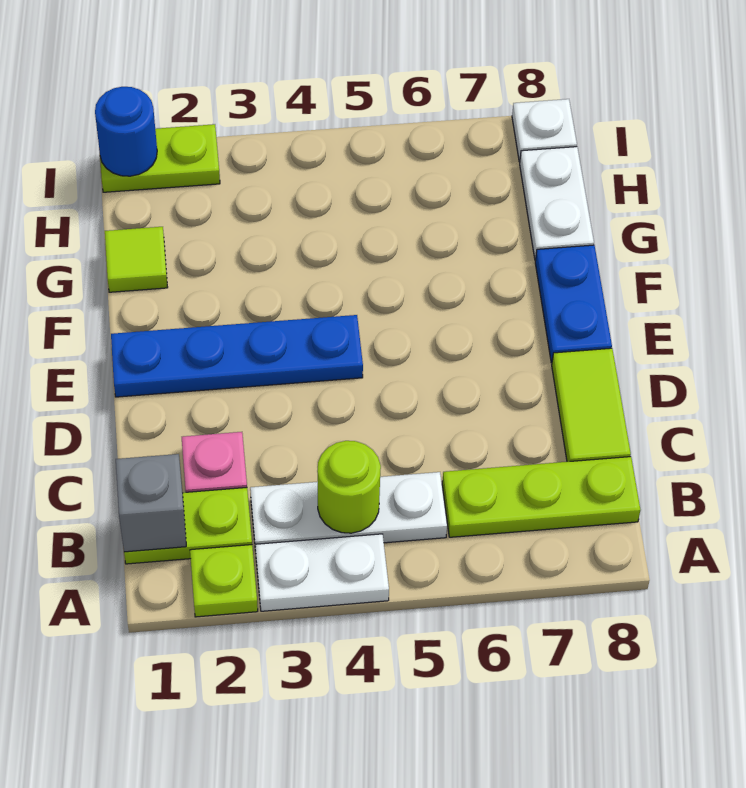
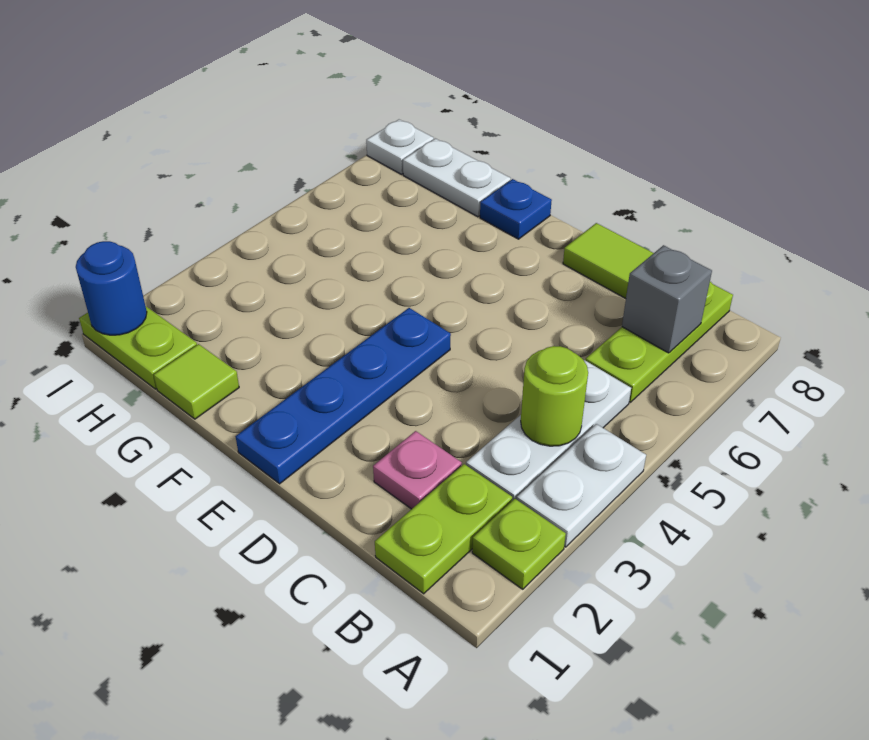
grey brick B1 level 2 -> grey brick B7 level 2
blue plate E8:F8 level 1 -> blue plate F8 level 1
lime plate I1:I2 level 1 -> lime plate H1:I1 level 1

